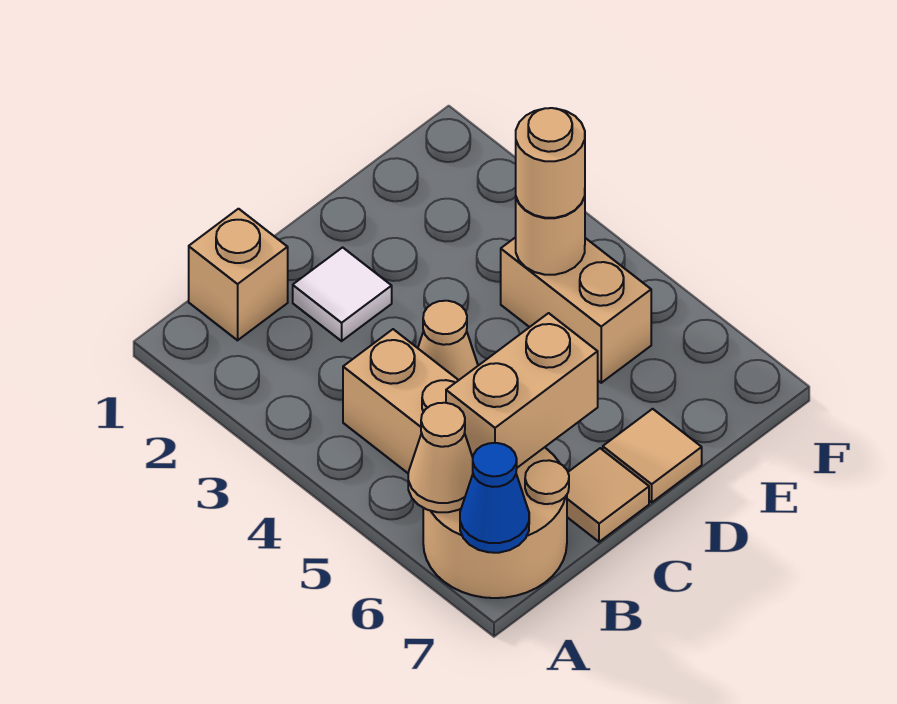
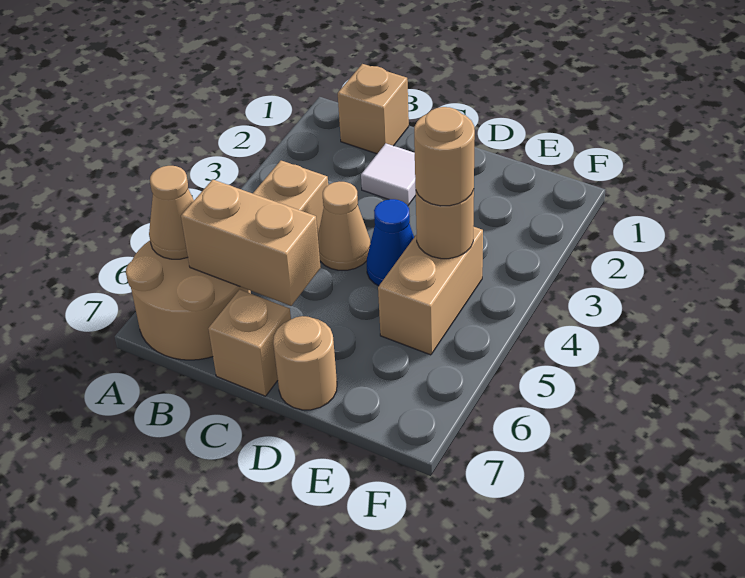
blue cone A7 level 2 -> blue cone D4 level 1
tan tile C7 level 1 -> tan brick C7 level 1
tan tile D7 level 1 -> tan round brick D7 level 1

